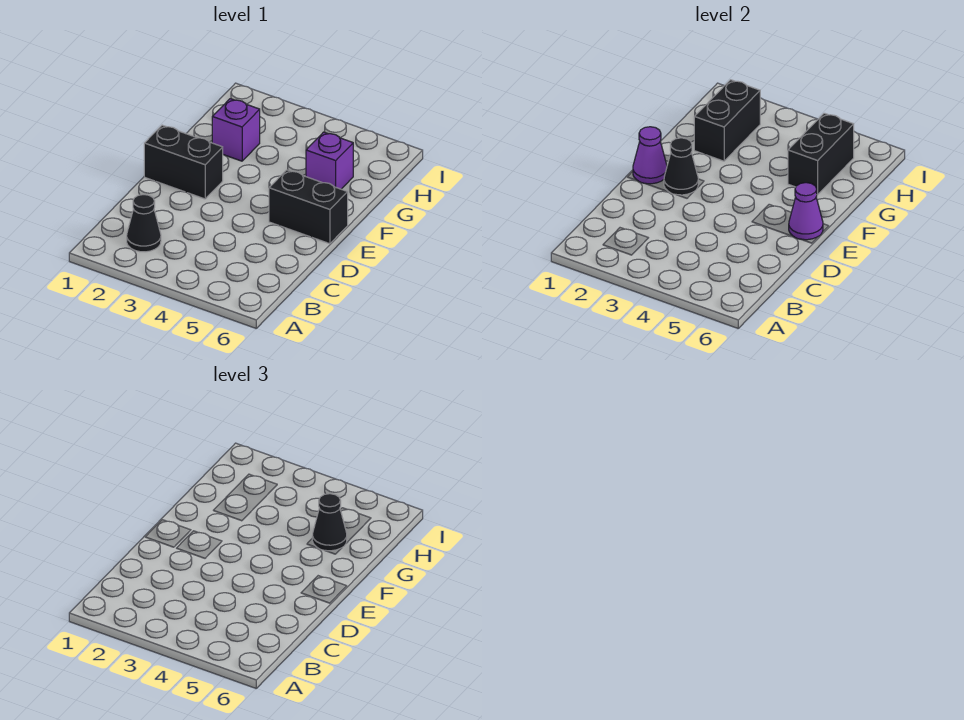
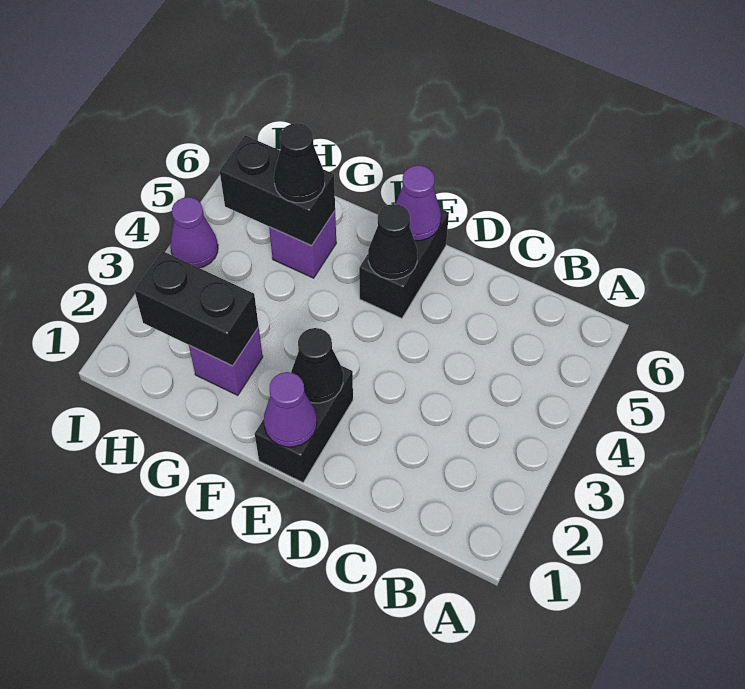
black cone B2 level 1 -> black cone E5 level 2
none -> purple cone I4 level 1

